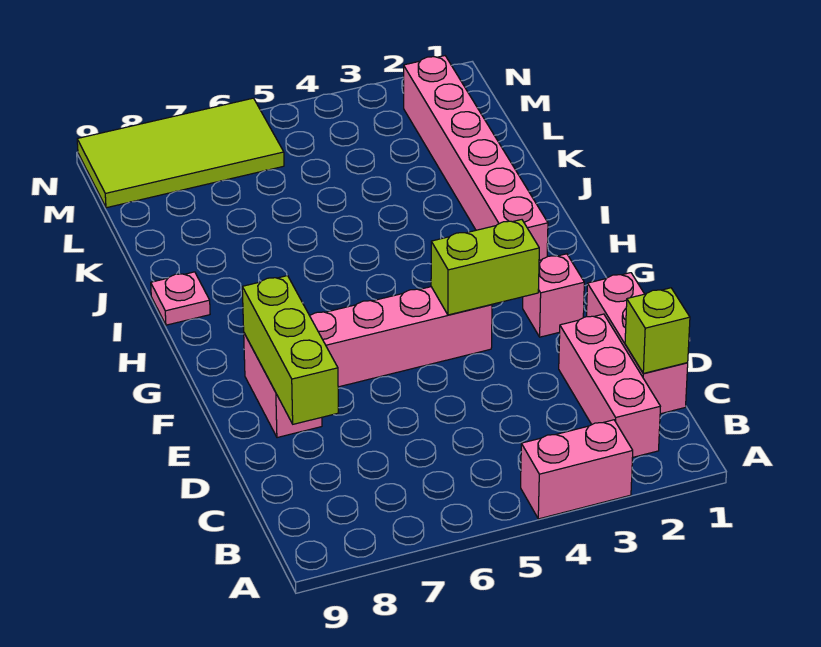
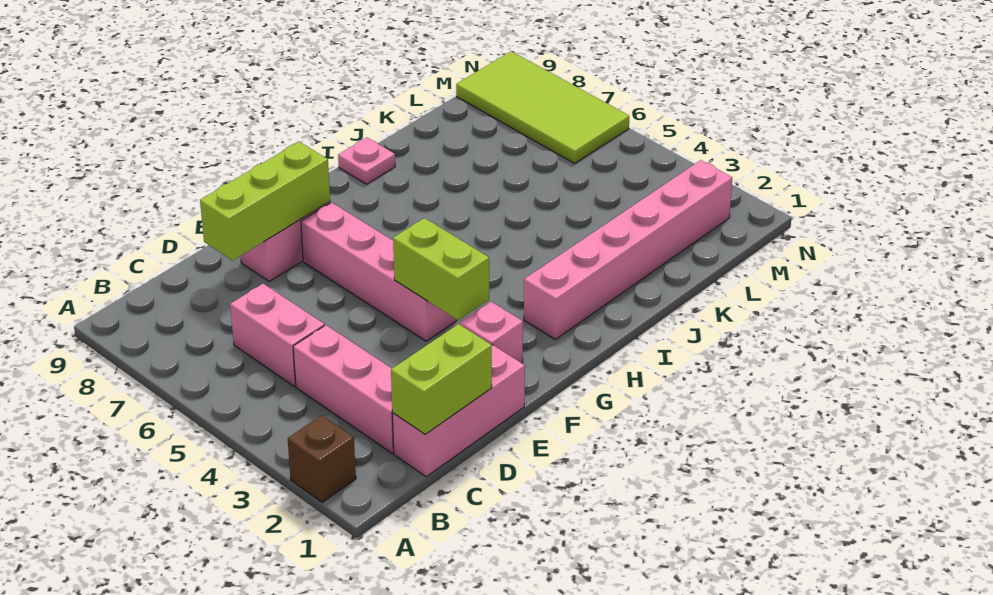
none -> brown brick A2 level 1
pink brick A3:A4 level 1 -> pink brick C5:C6 level 1
pink brick B2:D2 level 1 -> pink brick C2:C4 level 1
lime brick C1 level 2 -> lime brick C1:D1 level 2

